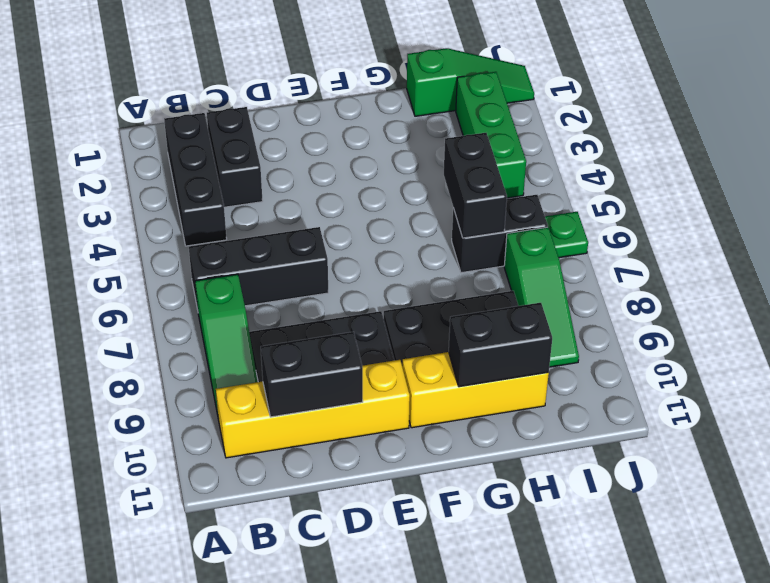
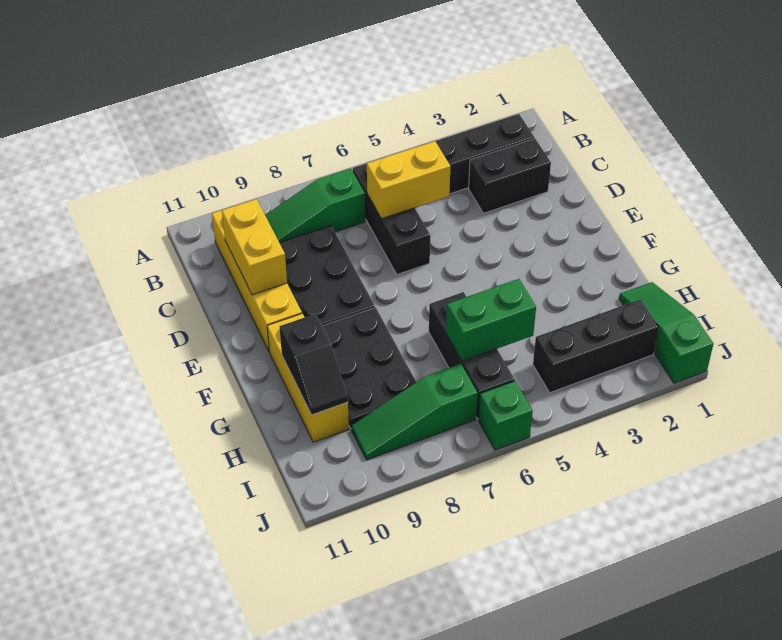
none -> yellow brick C5:C6 level 2
black brick C10:D10 level 2 -> yellow brick C10:D10 level 2
black brick G10:H10 level 2 -> black slope G10:H10 level 2 top G
green slope H1:J1 level 1 top H -> green slope H1:J1 level 1 top J
black brick H5:H6 level 2 -> green brick H5:H6 level 2
black brick H6:I6 level 1 -> black brick G6:I6 level 1
green brick I2:I4 level 1 -> black brick I2:I4 level 1
green plate J6 level 1 -> green brick J6 level 1

